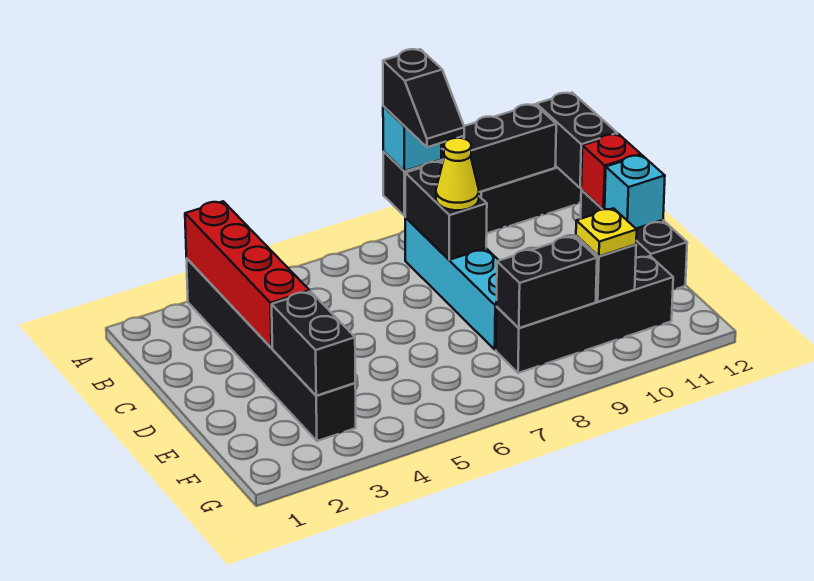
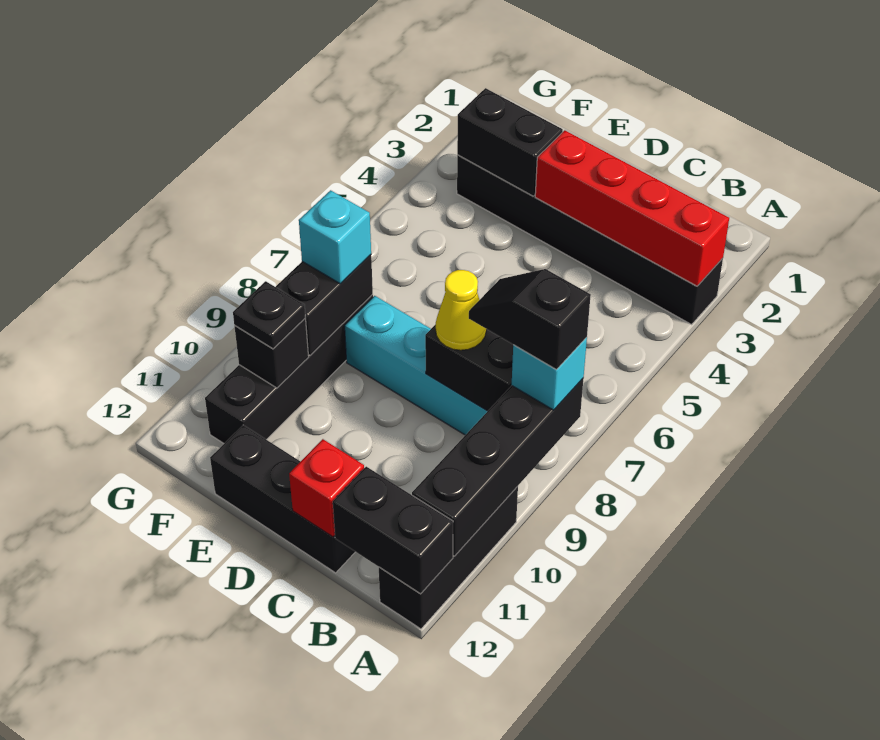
cyan brick D12 level 2 -> cyan brick F8 level 3
yellow plate F10 level 3 -> black plate F10 level 3

